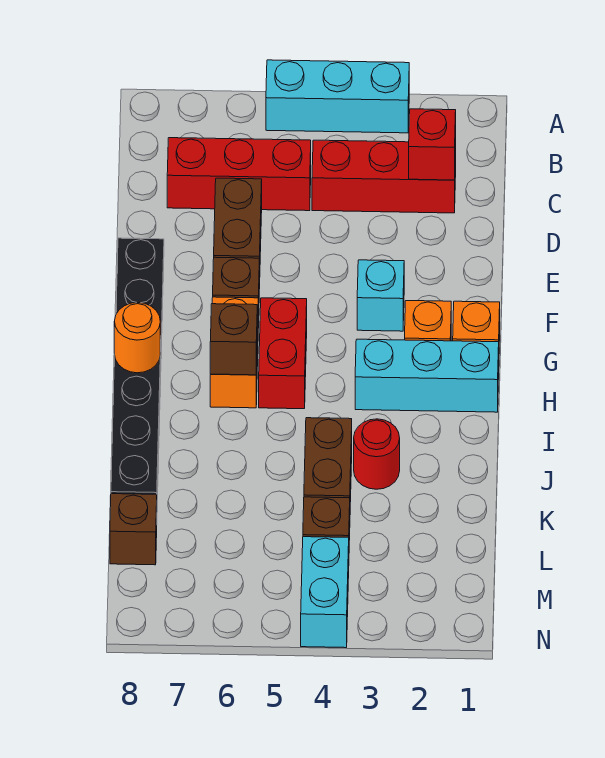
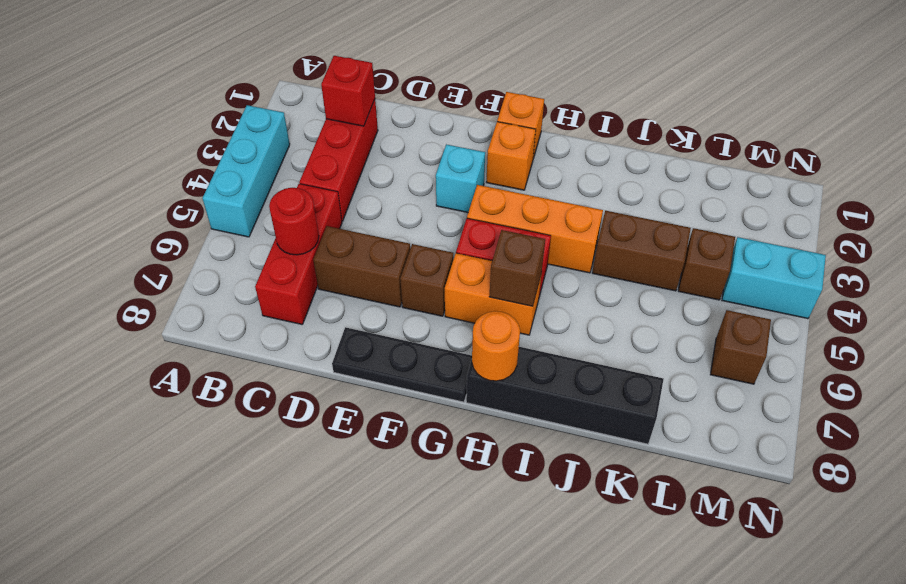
none -> orange brick G4:I4 level 1
cyan brick H1:H3 level 1 -> none
red round brick J3 level 1 -> red round brick C6 level 2
brown brick L8 level 1 -> brown brick M6 level 1

